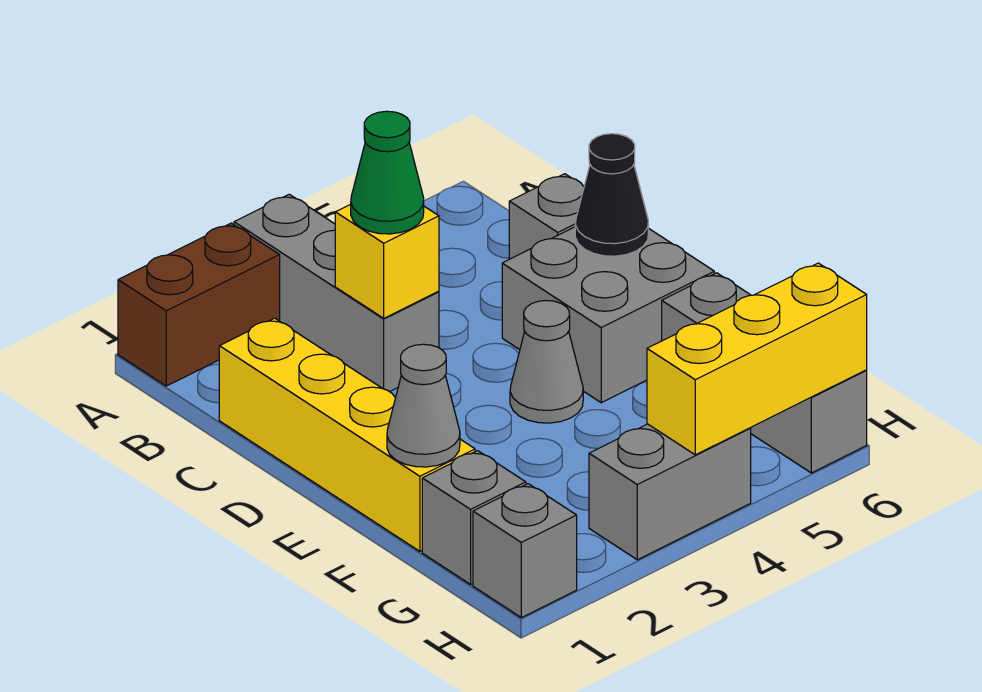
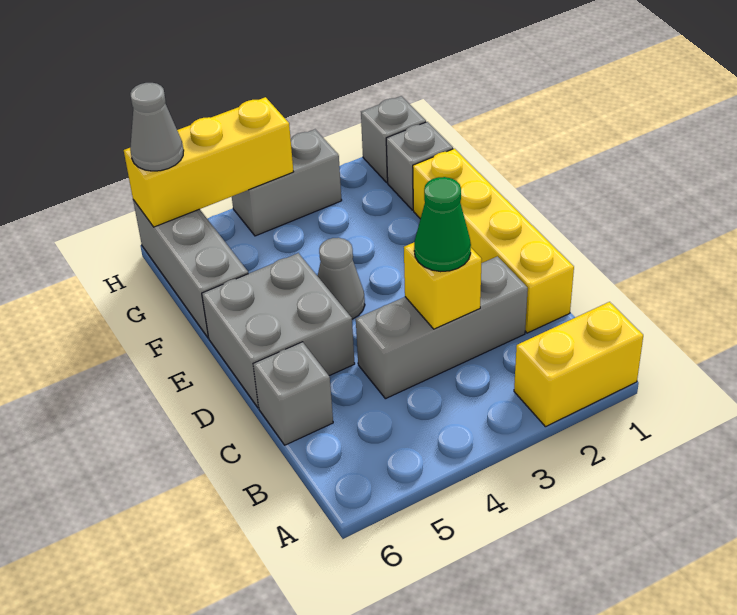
brown brick A1:A2 level 1 -> yellow brick A1:A2 level 1
grey brick A3:C3 level 1 -> grey brick C2:C4 level 1
black cone D6 level 2 -> none
grey cone F1 level 2 -> grey cone H6 level 3

